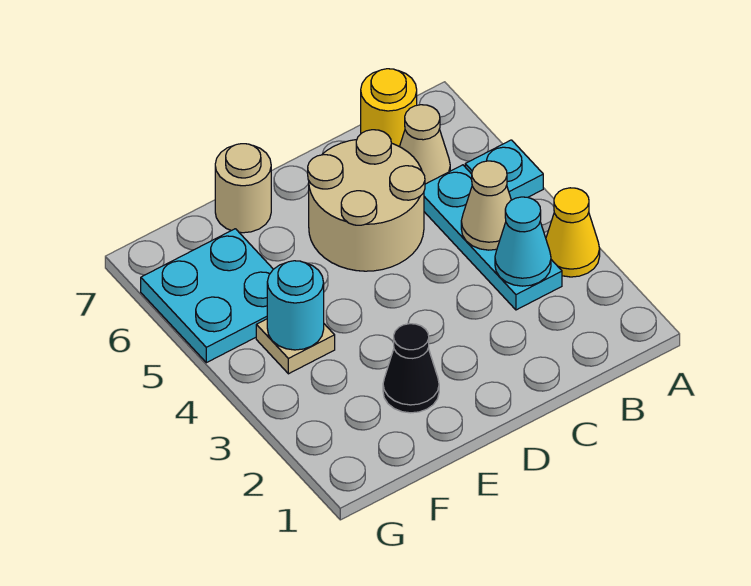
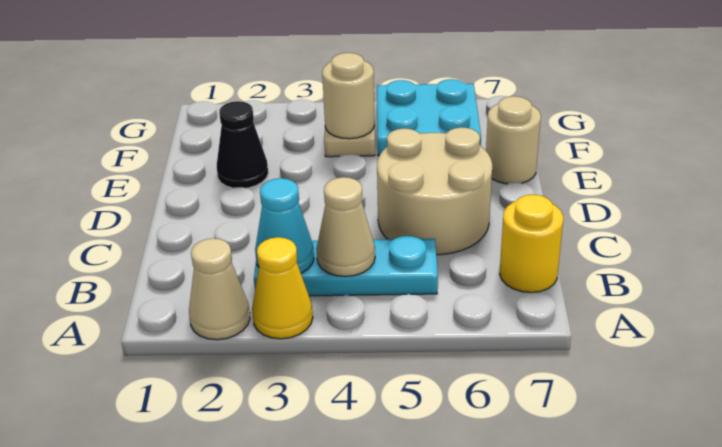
cyan plate A5 level 1 -> none
tan cone B6 level 1 -> tan cone A2 level 1
cyan round brick F4 level 2 -> tan round brick F4 level 2

